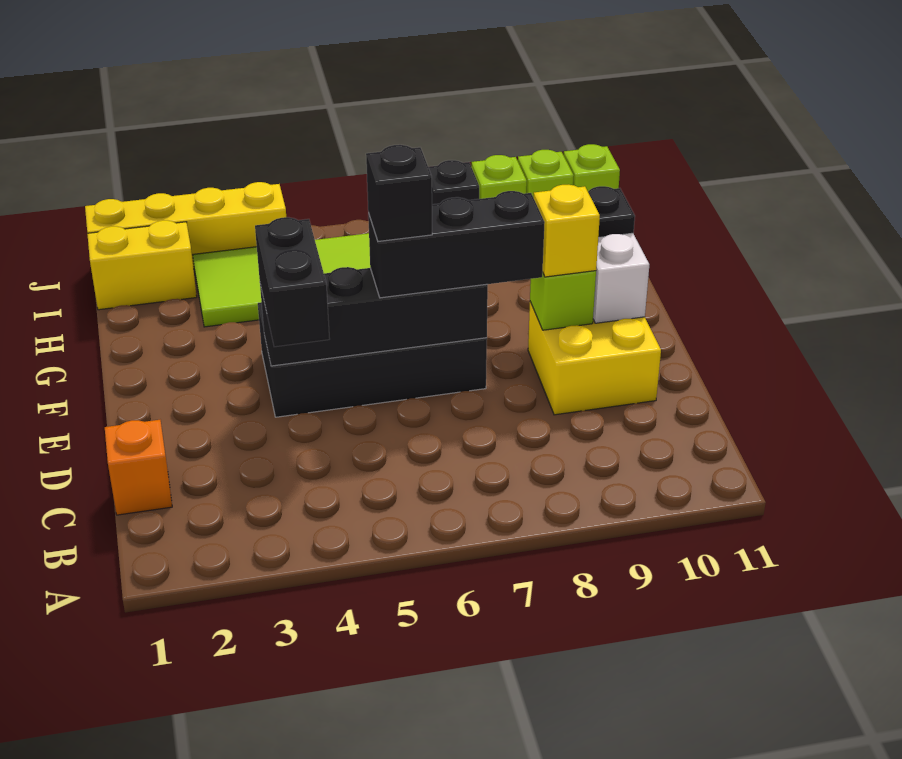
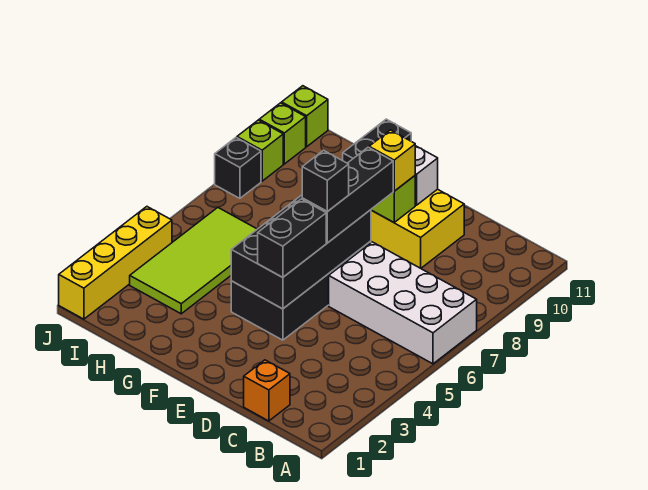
none -> white brick A6:D7 level 1
black brick D4:E4 level 3 -> black brick E4:E5 level 3
black brick E4:E7 level 2 -> black brick E4:F7 level 2
yellow brick I1:I2 level 1 -> none

